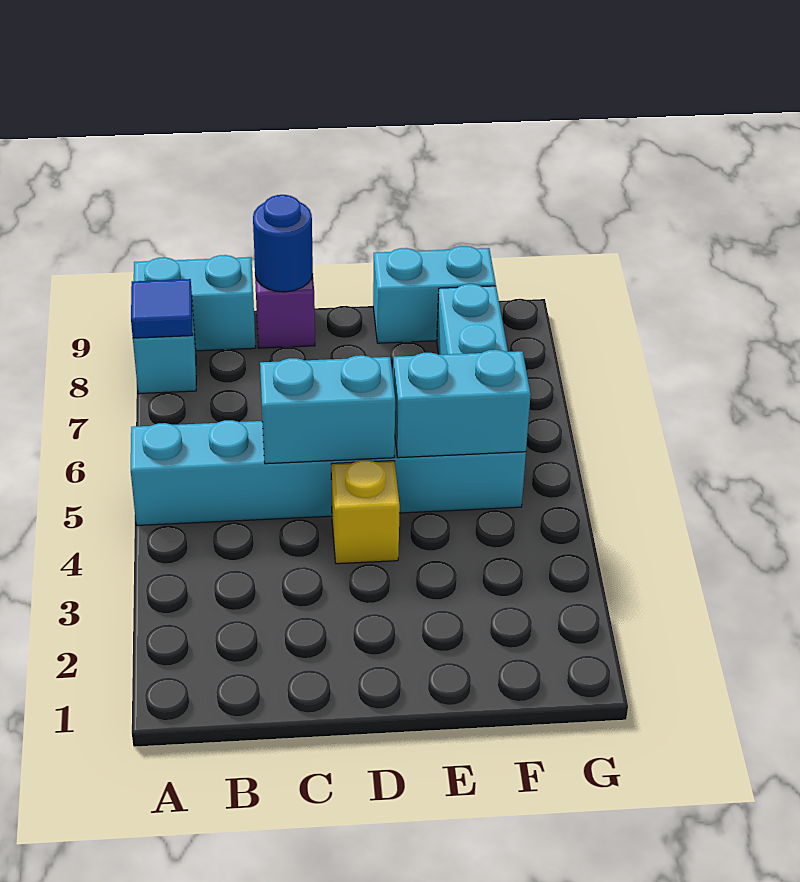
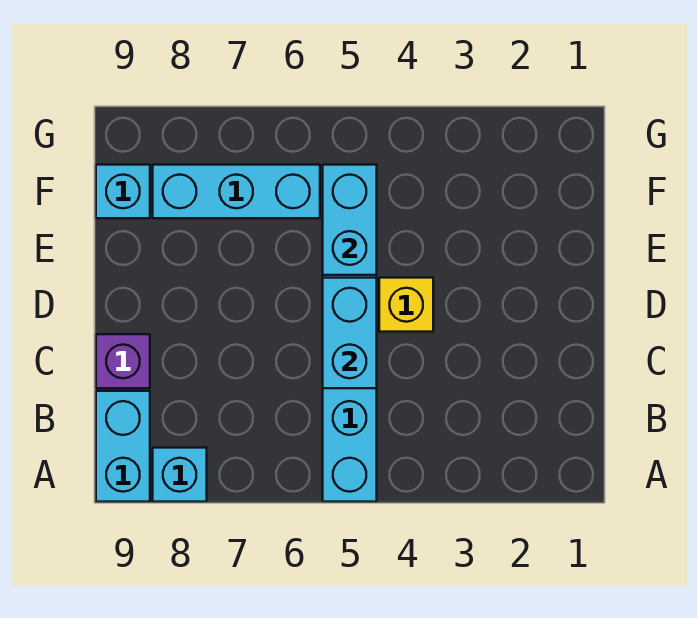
blue tile A8 level 2 -> none
blue round brick C9 level 2 -> none
cyan brick E9:F9 level 1 -> cyan brick F9 level 1

